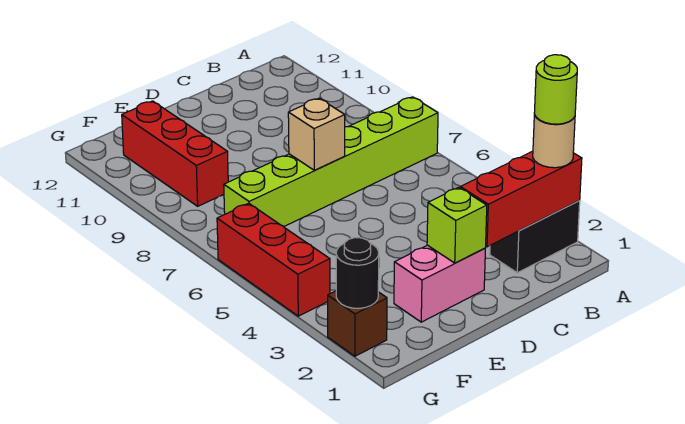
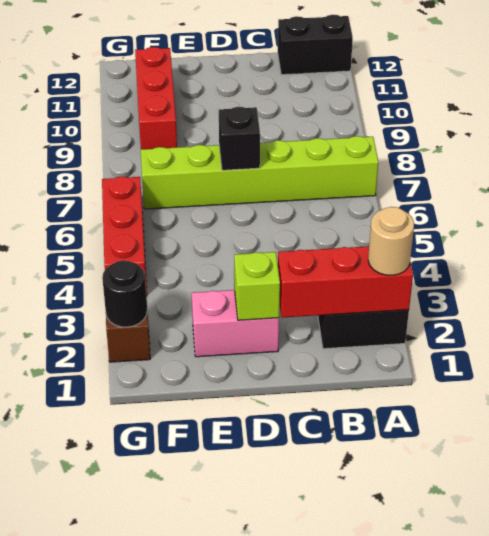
lime round brick A2 level 4 -> none
none -> black brick A12:B12 level 1
tan brick D7 level 2 -> black brick D7 level 2

